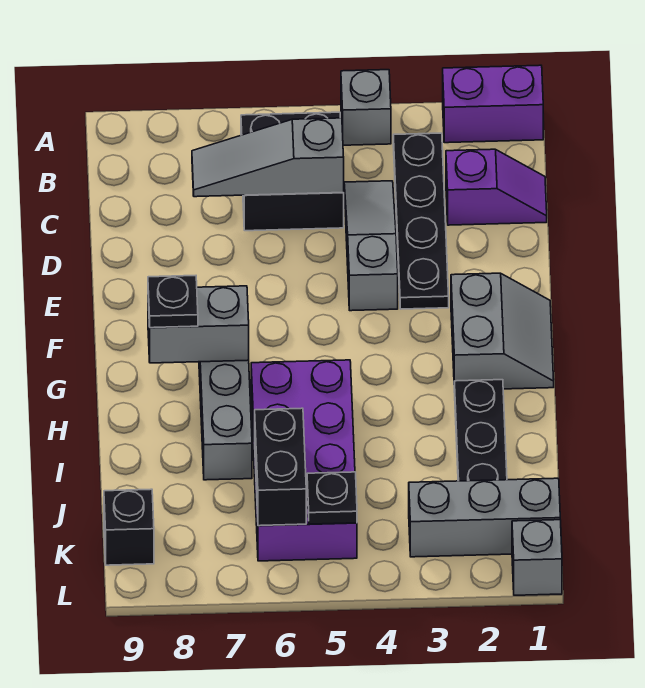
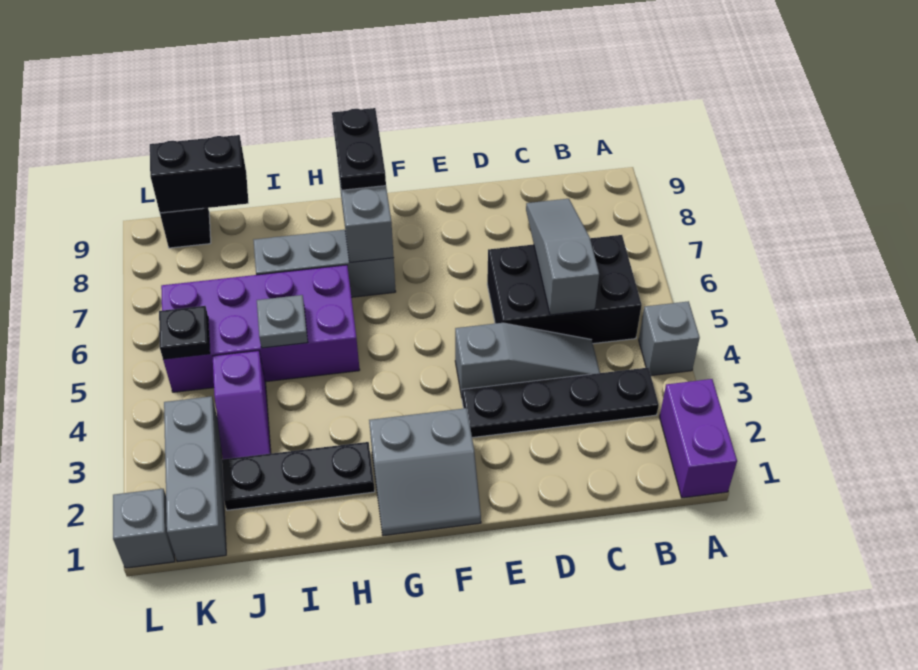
black brick B5:C6 level 1 -> black brick B5:D6 level 1
purple slope C1:C2 level 1 top 2 -> purple slope J3:J4 level 1 top 4
black plate G8 level 3 -> black plate G8:G9 level 3
none -> grey plate I5 level 2
black brick J6:K6 level 2 -> black brick J9:K9 level 2

